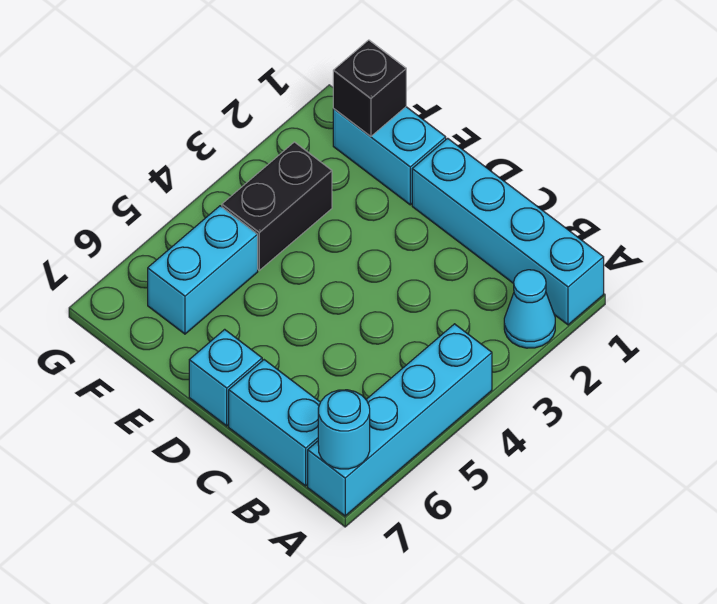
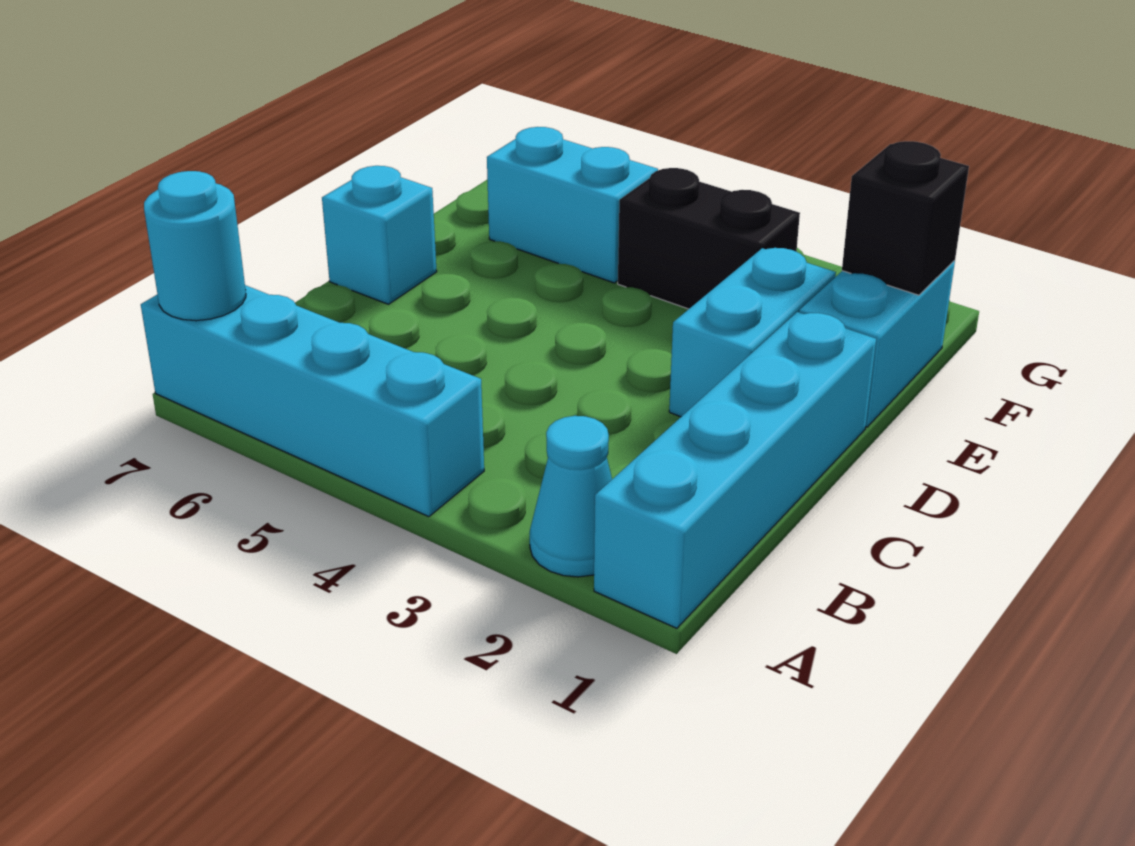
cyan brick B7:C7 level 1 -> cyan brick D2:E2 level 1

